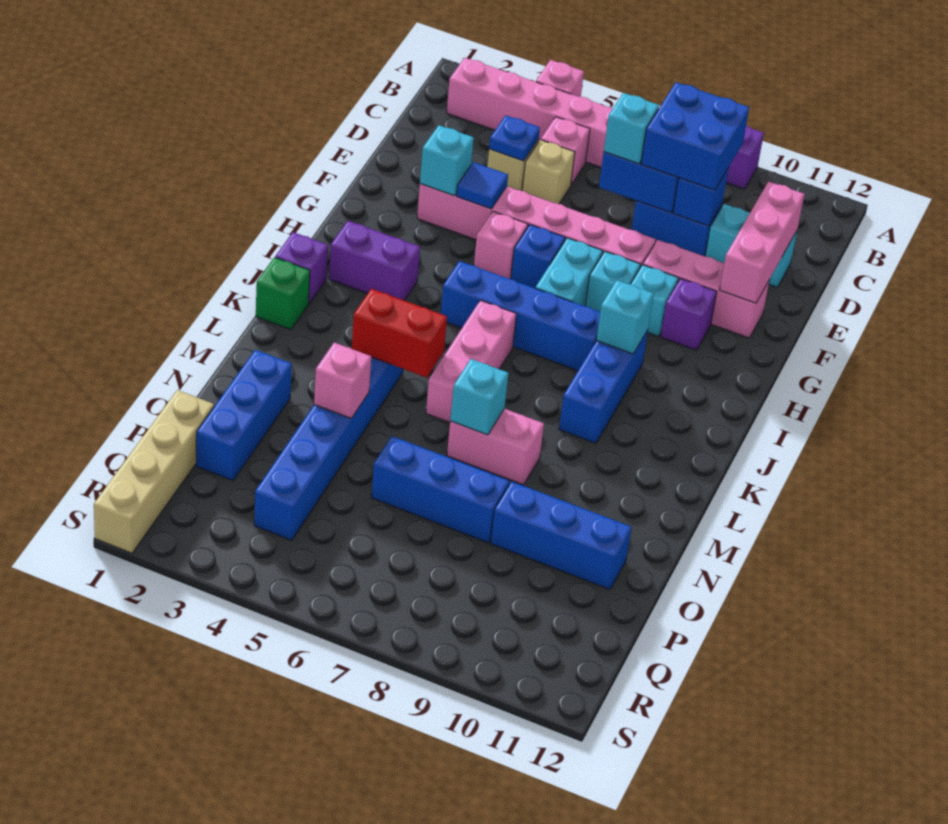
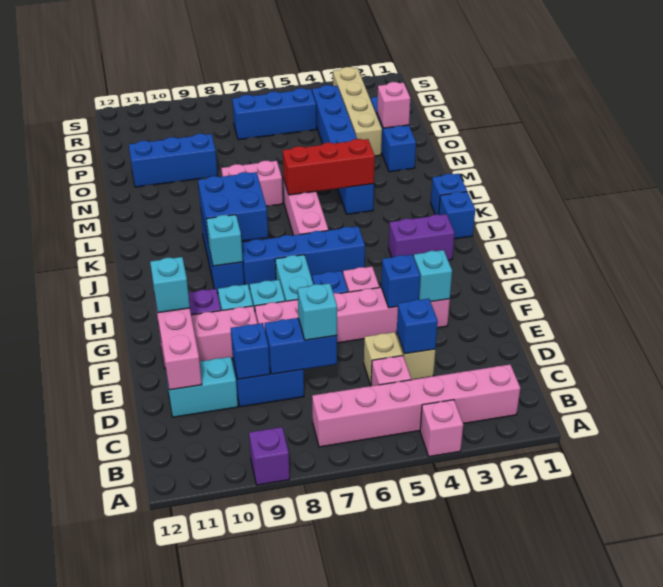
blue brick C8:D9 level 3 -> blue brick J8:K9 level 2
blue plate D4 level 2 -> blue brick D4 level 2
blue tile F4 level 2 -> blue brick F4 level 2
purple brick J1 level 1 -> blue brick J1 level 1
green brick K1 level 1 -> blue brick K1 level 1
red brick L4:L5 level 2 -> red brick L4:L6 level 2
cyan brick M7 level 2 -> cyan brick F11 level 3
pink brick N4 level 2 -> pink brick O2 level 2
blue brick O6:O8 level 1 -> blue brick Q5:Q7 level 1
tan brick P1:S1 level 1 -> tan brick O3:R3 level 1

